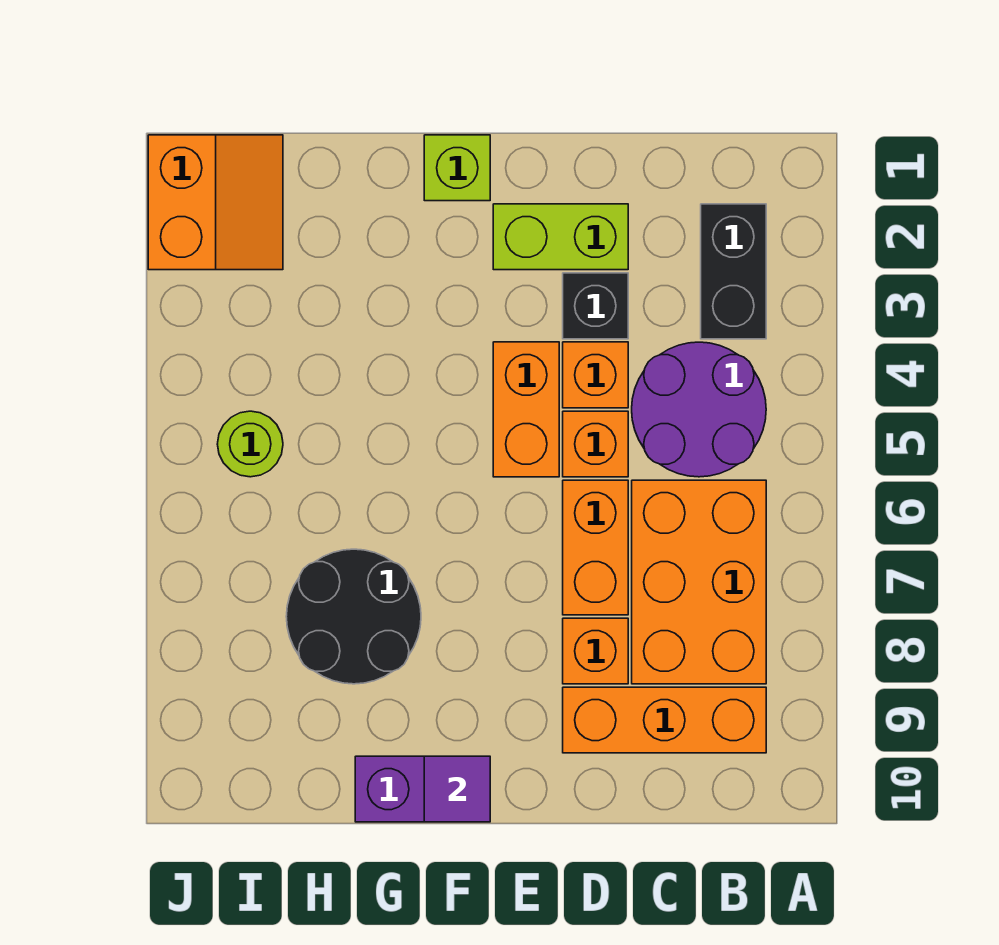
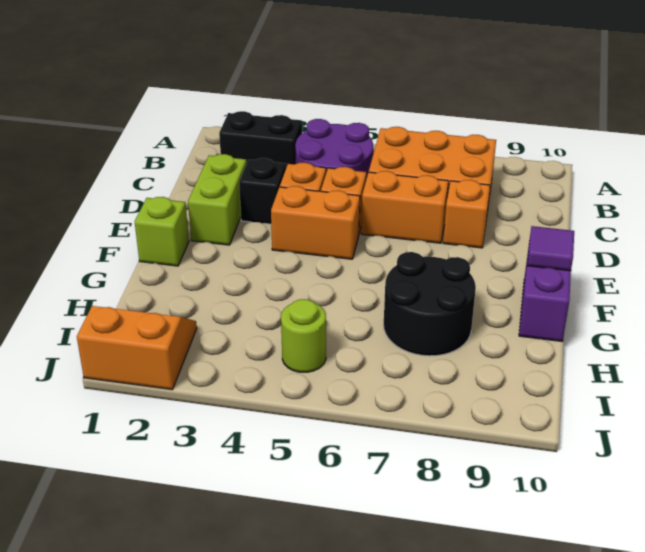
orange brick B9:D9 level 1 -> none

